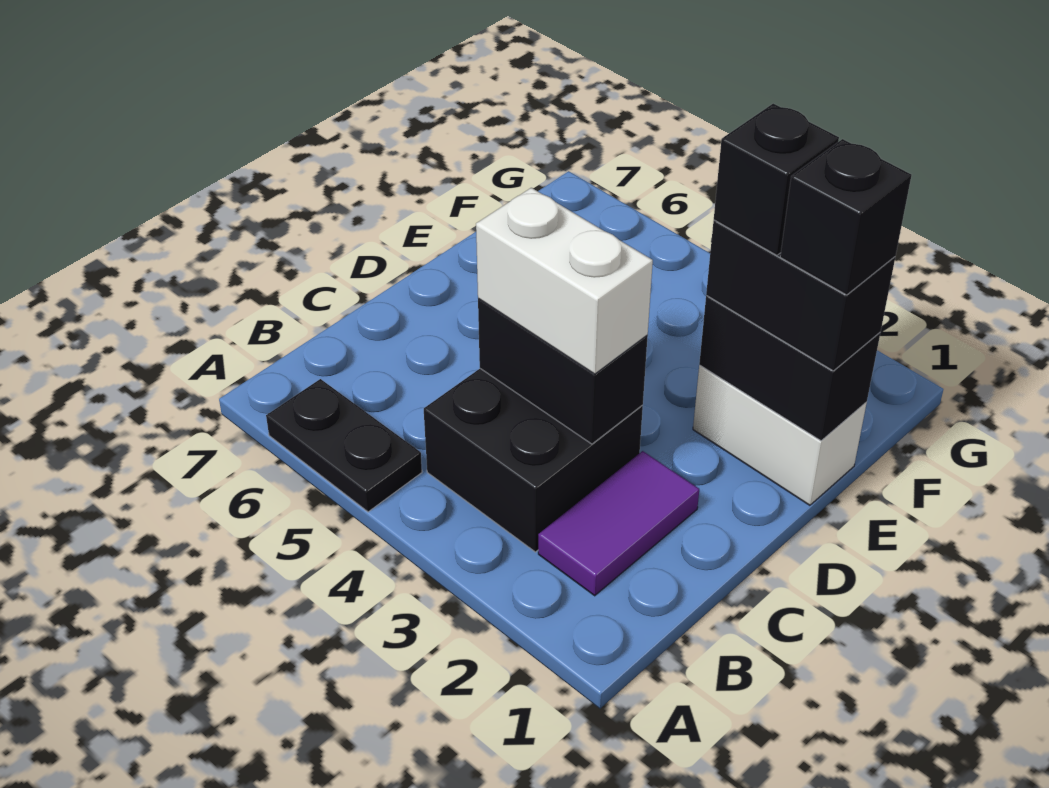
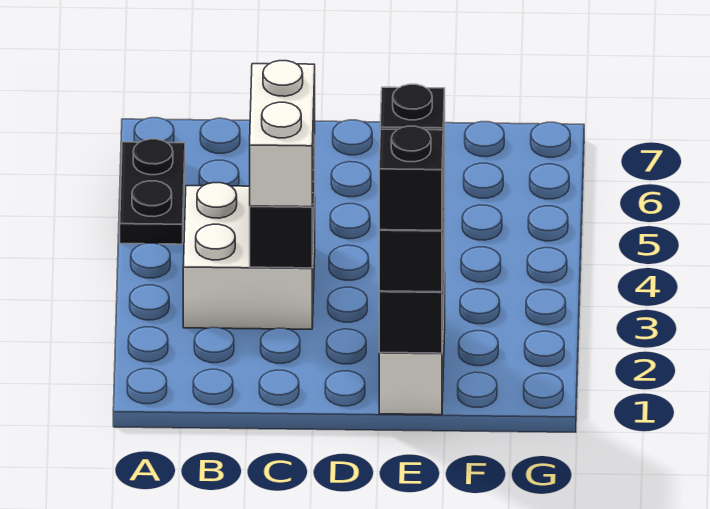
purple tile B2:C2 level 1 -> none
black brick B3:C4 level 1 -> white brick B3:C4 level 1

